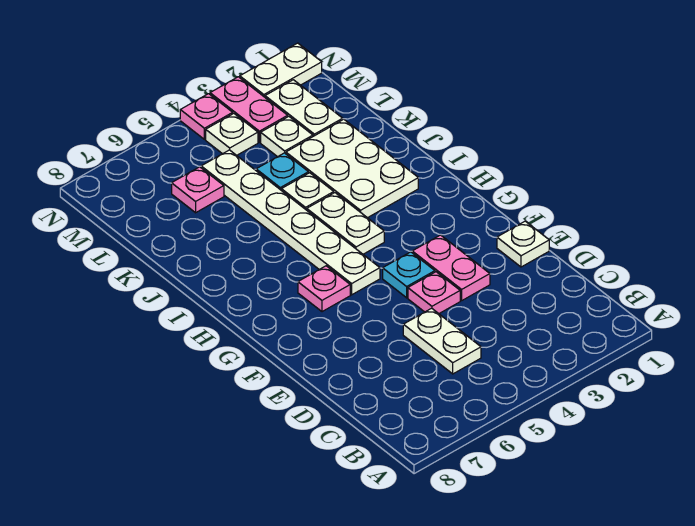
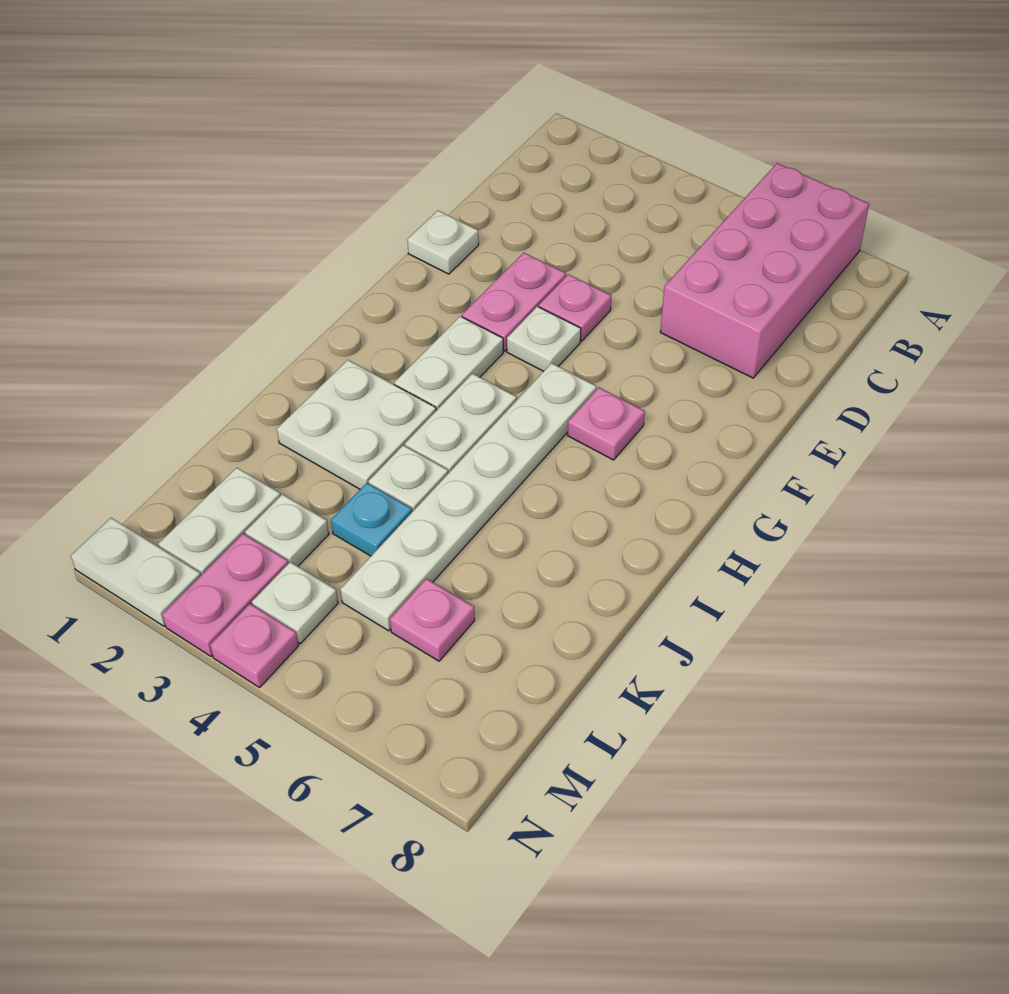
none -> pink brick A6:D7 level 1
white plate C5:D5 level 1 -> white plate G3:H3 level 1
cyan plate F4 level 1 -> white plate F4 level 1
white plate I2:K3 level 1 -> white plate I2:J3 level 1

